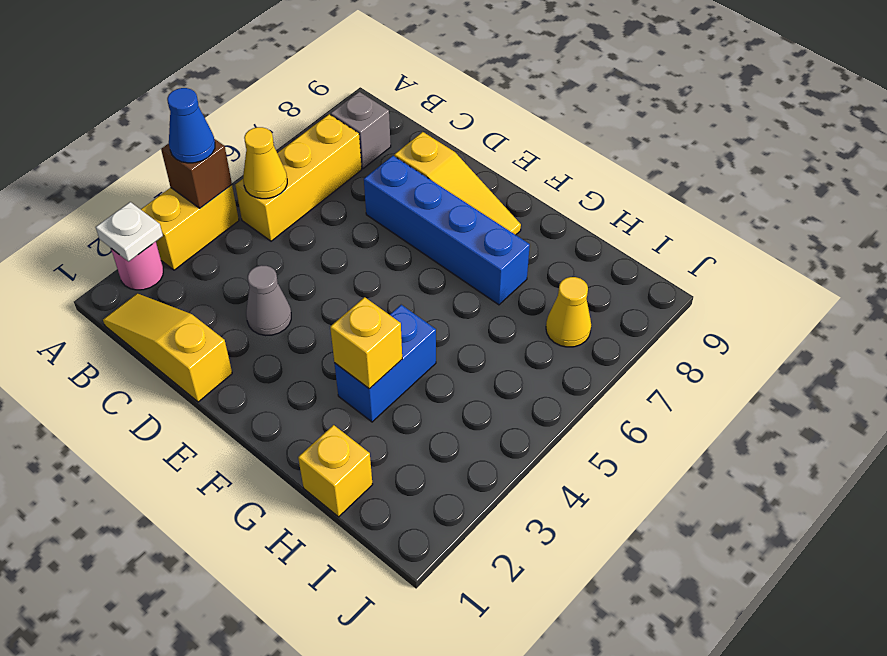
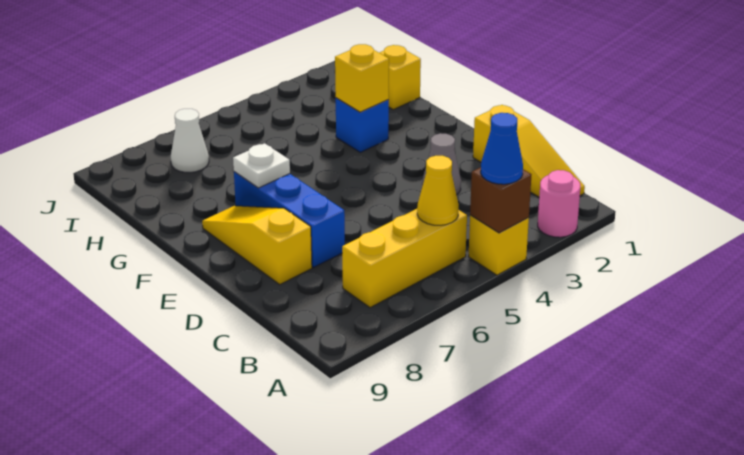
white plate A2 level 2 -> white plate F7 level 2
yellow brick A3:A4 level 1 -> yellow brick A4 level 1
grey brick B8 level 1 -> none
blue brick D7:G7 level 1 -> blue brick D7:F7 level 1
blue brick G3:G4 level 1 -> blue brick G3 level 1
yellow cone I7 level 1 -> white cone I7 level 1

